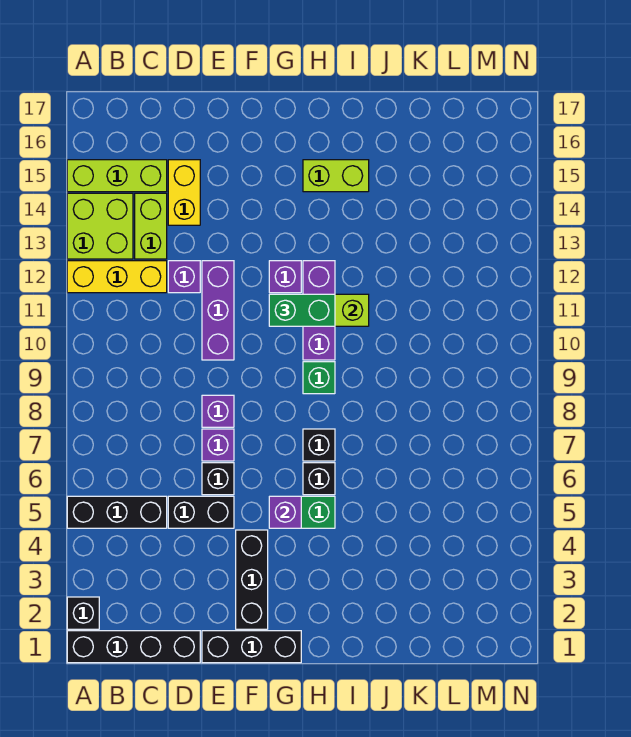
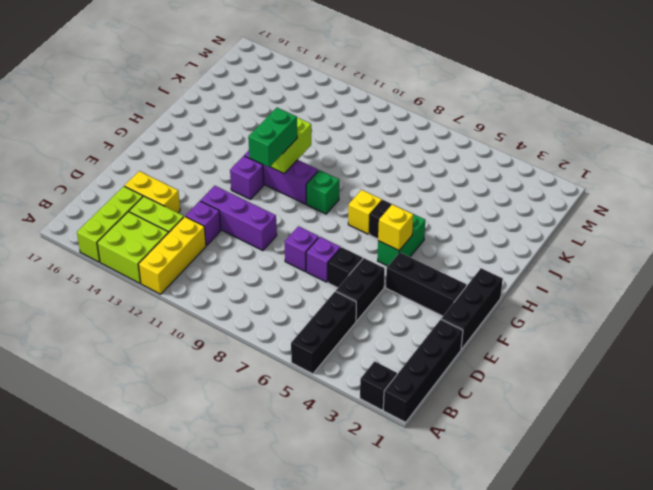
purple brick G5 level 2 -> yellow brick G5 level 2
black brick H7 level 1 -> yellow brick H7 level 1
lime brick H15:I15 level 1 -> none

